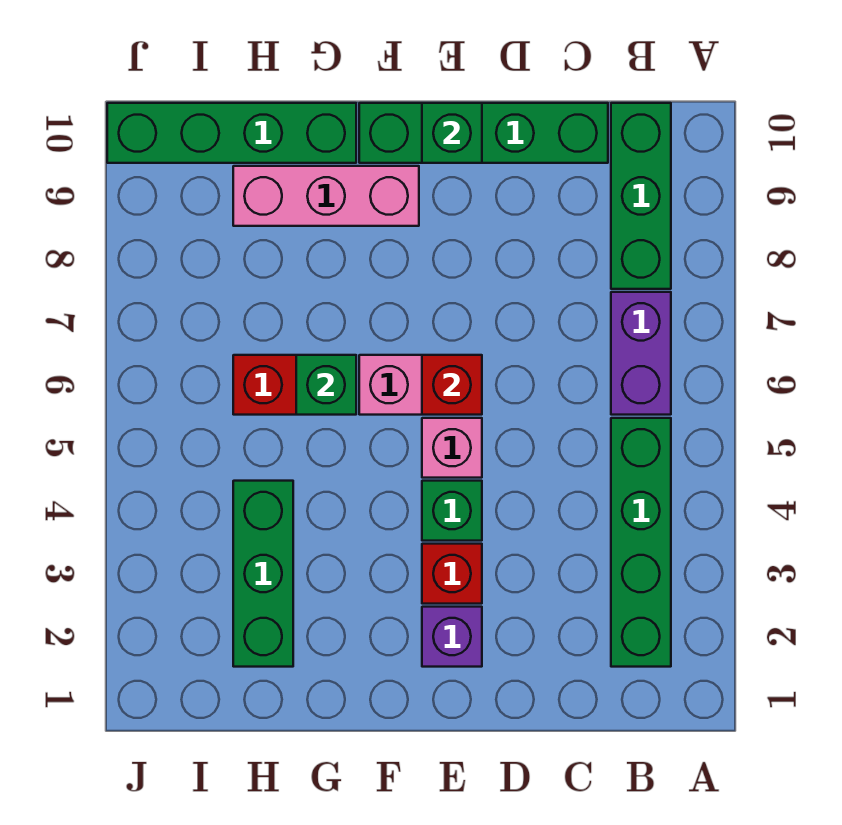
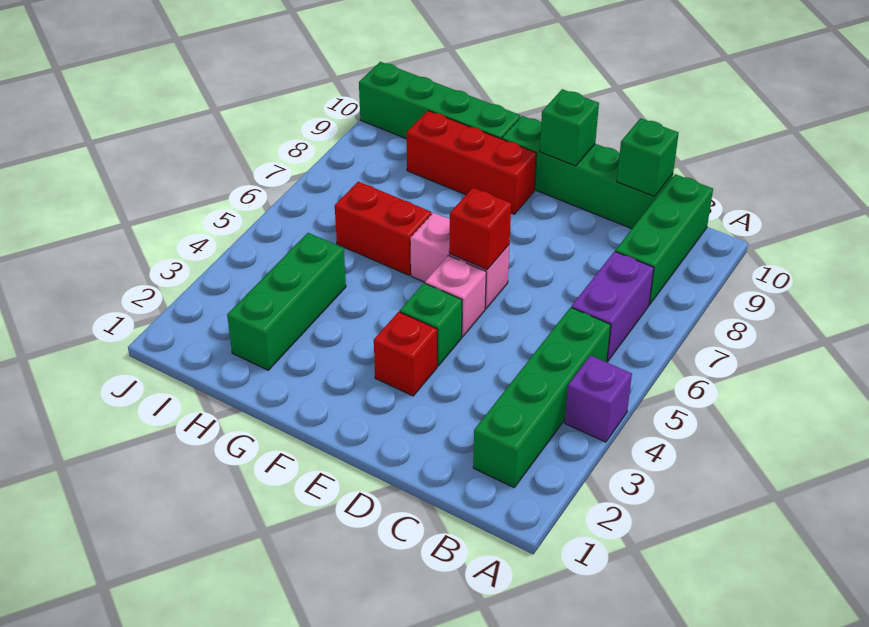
purple brick E2 level 1 -> purple brick A4 level 1
pink brick F9:H9 level 1 -> red brick F9:H9 level 1
green brick G6 level 2 -> green brick C10 level 2

